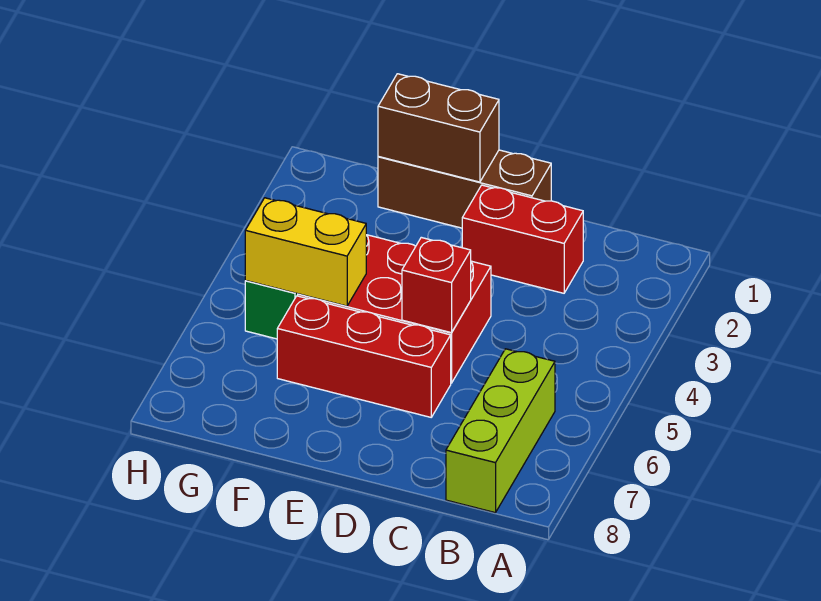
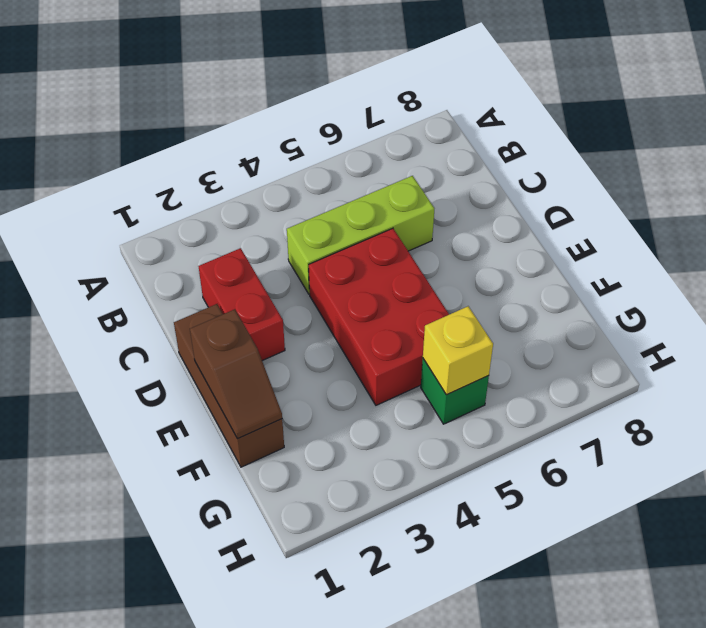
lime brick B6:B8 level 1 -> lime brick C4:C6 level 1
red brick D5 level 2 -> none
red brick D6:F6 level 1 -> none
brown brick E1:F1 level 2 -> brown slope E1:F1 level 2 top E
yellow brick F5:G5 level 2 -> yellow brick G5 level 2

